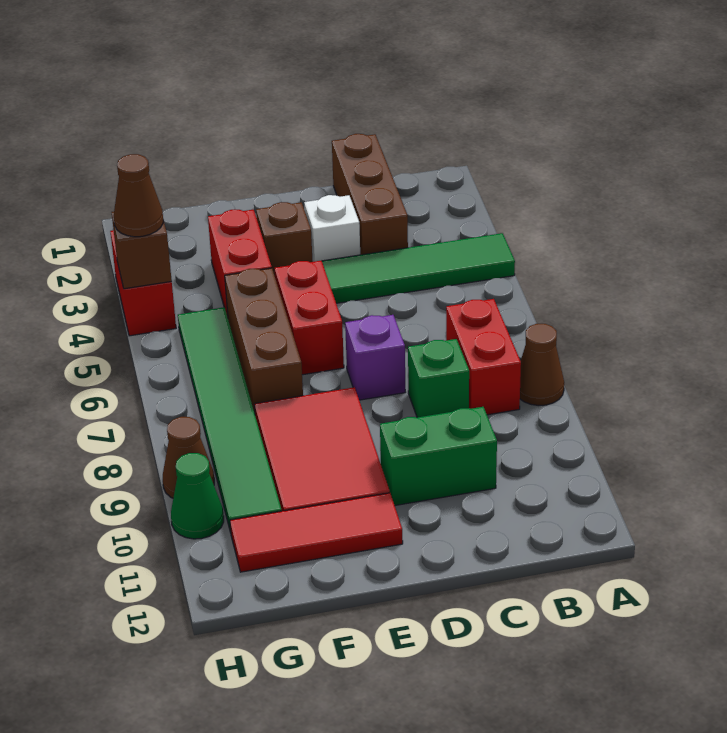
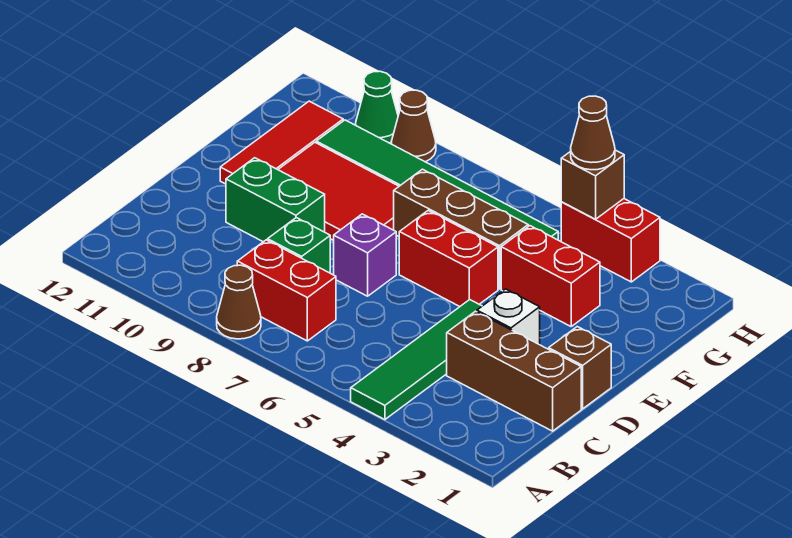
green brick C10:D10 level 1 -> green brick D9:D10 level 1
brown brick E3 level 1 -> brown brick D1 level 1

